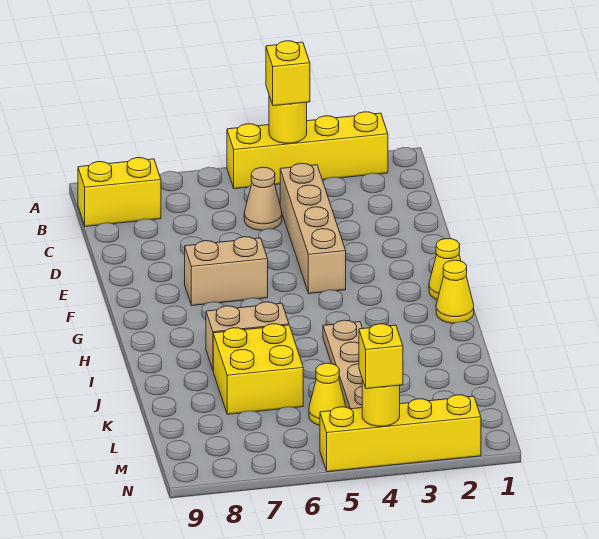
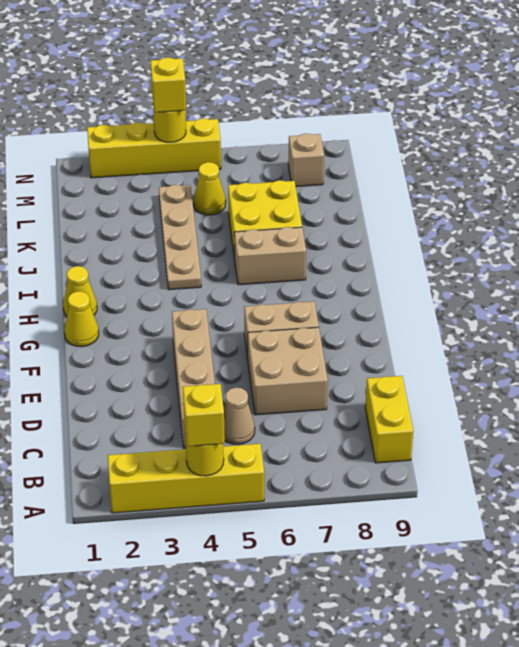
yellow brick B8:B9 level 1 -> yellow brick B9:C9 level 1
none -> tan brick D6:E7 level 1
none -> tan brick M8 level 1

